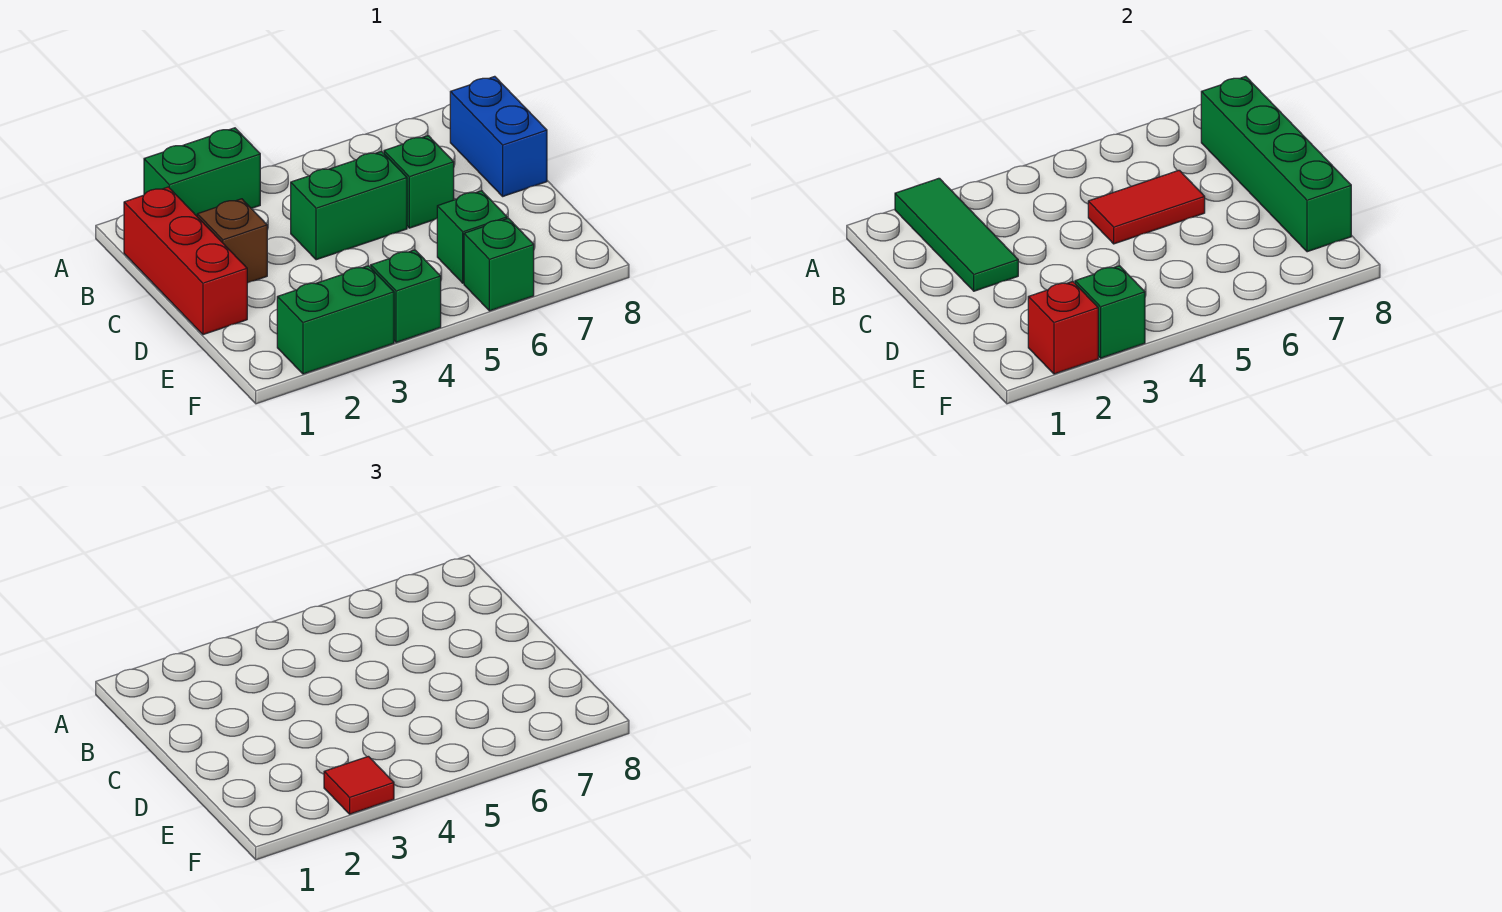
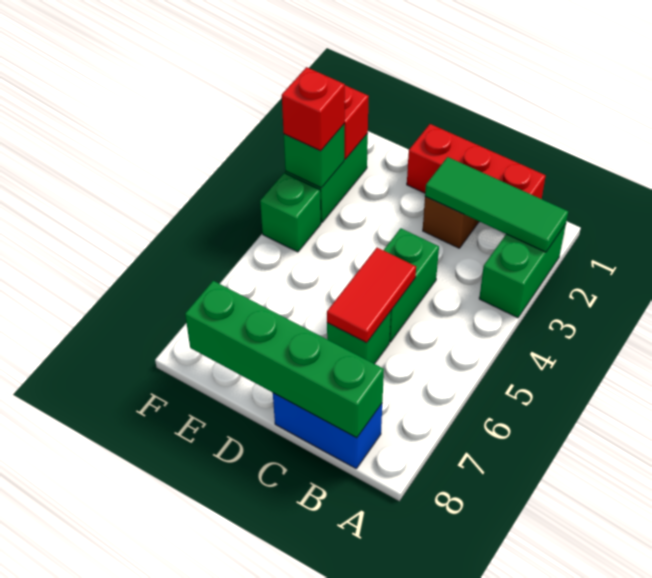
green brick E6 level 1 -> none
red tile F3 level 3 -> red brick F3 level 3
green brick F6 level 1 -> none

